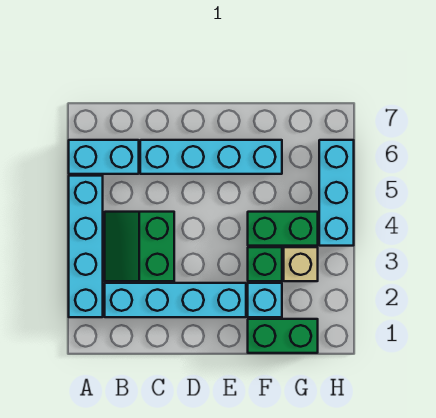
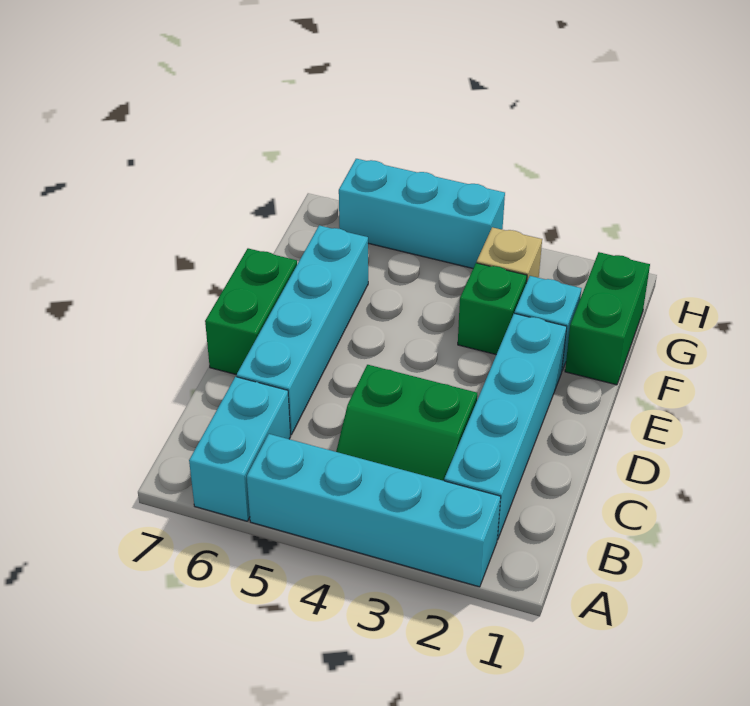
green brick F4:G4 level 1 -> green brick D7:E7 level 1

